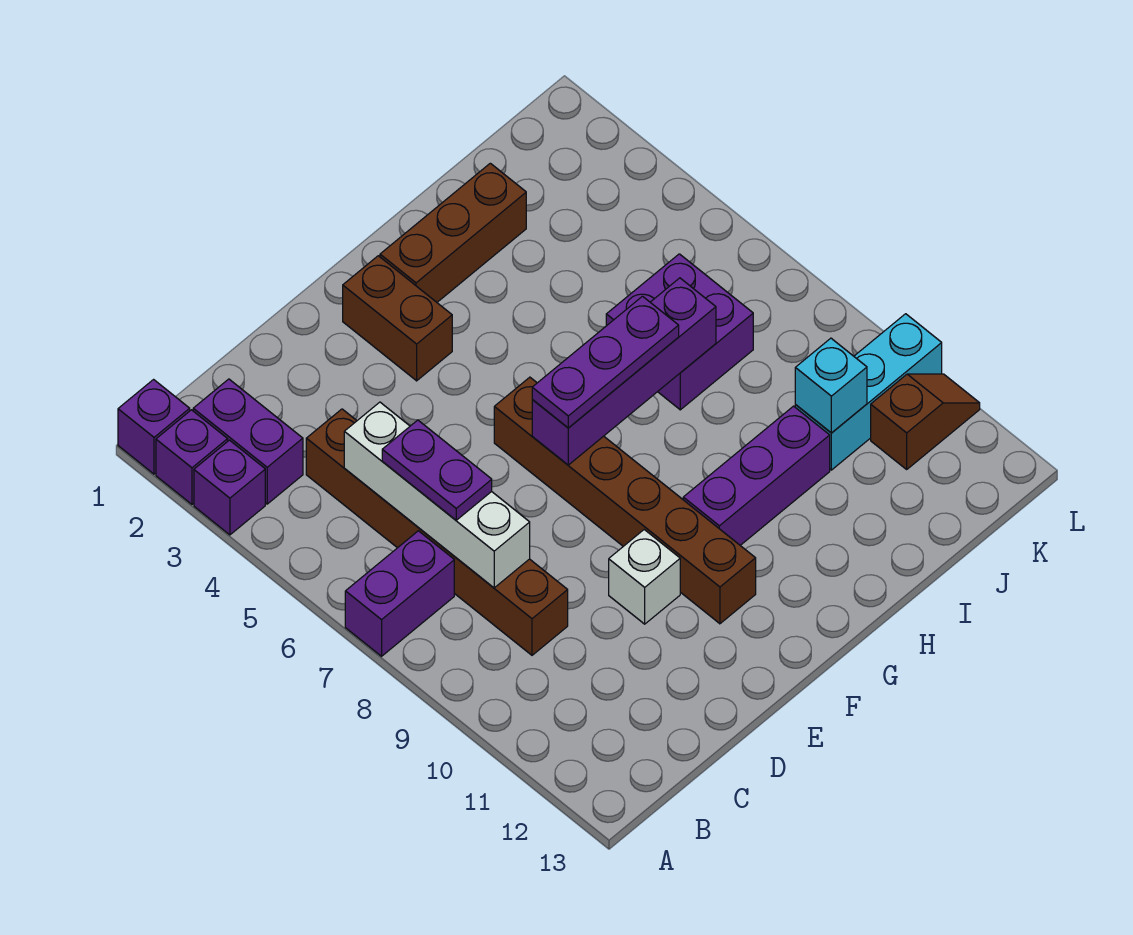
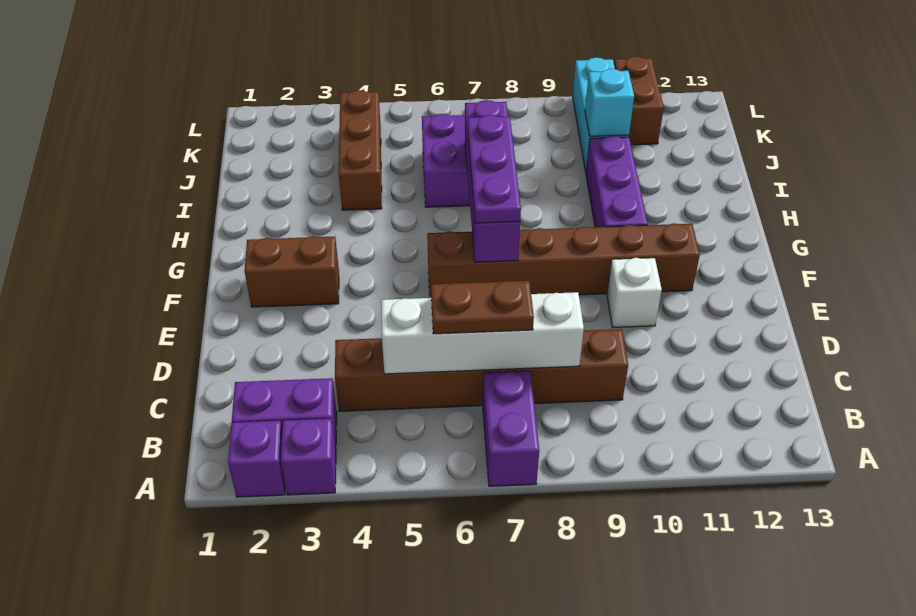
purple brick A1 level 1 -> none
purple plate C6:C7 level 3 -> brown plate C6:C7 level 3
brown brick G2:I2 level 1 -> brown brick I4:K4 level 1
brown slope K11:L11 level 1 top K -> brown brick K11:L11 level 1

